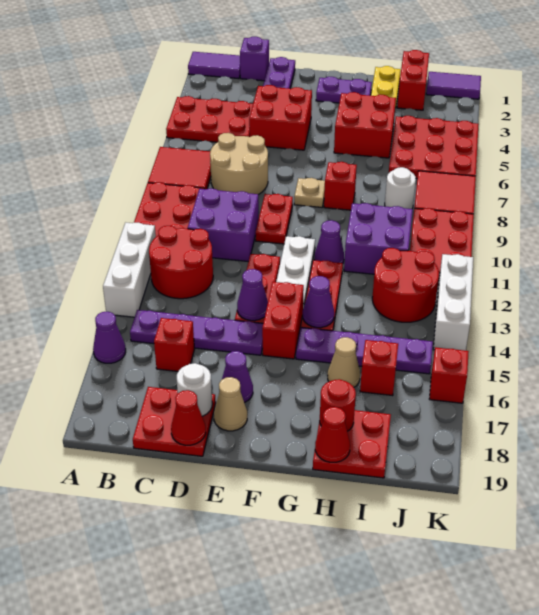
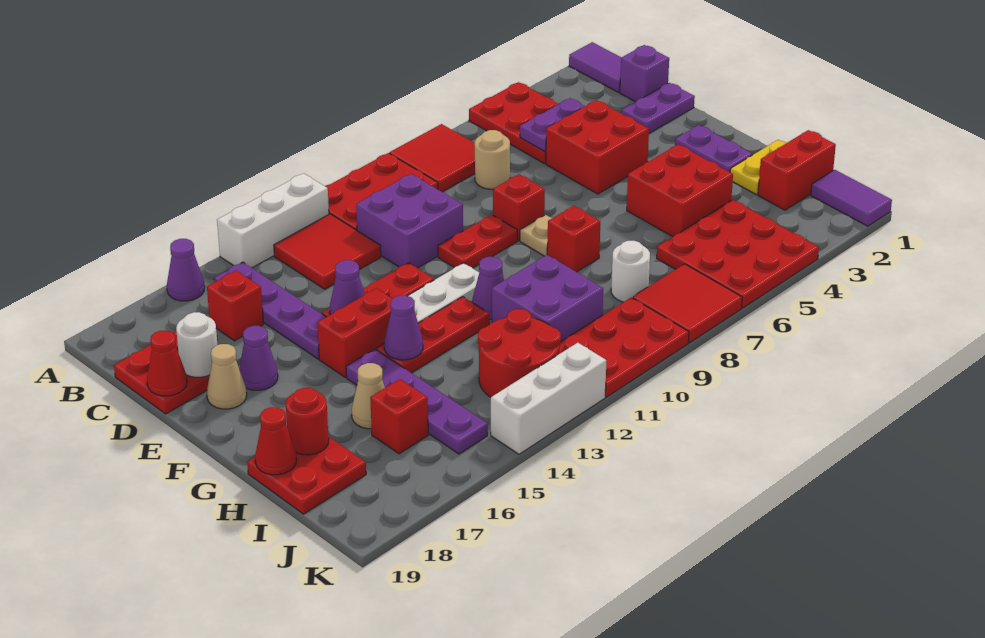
red round brick B12:C13 level 1 -> red tile B12:C13 level 1
none -> purple plate C4:C5 level 2
tan round brick C7:D8 level 1 -> tan round brick C7 level 1
red brick K16 level 1 -> red brick E8 level 1

